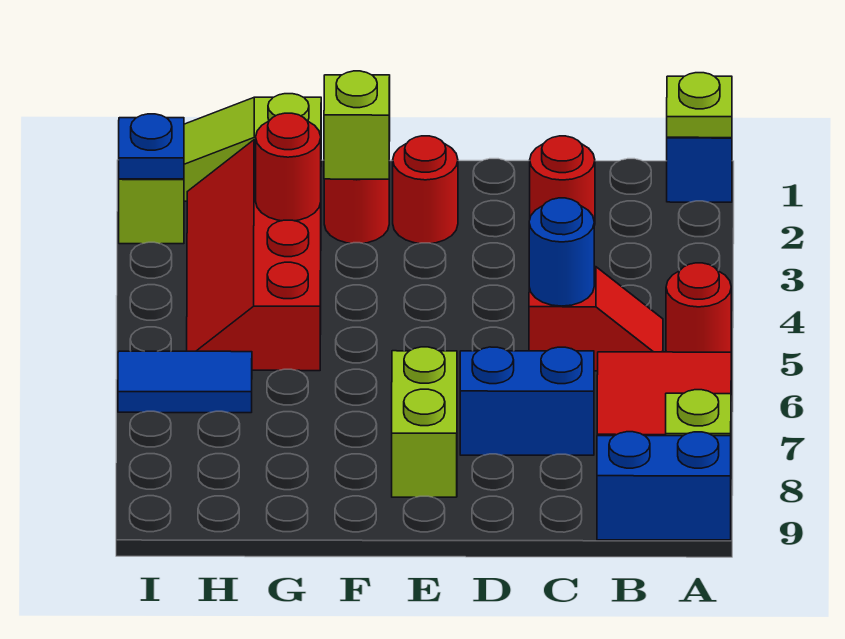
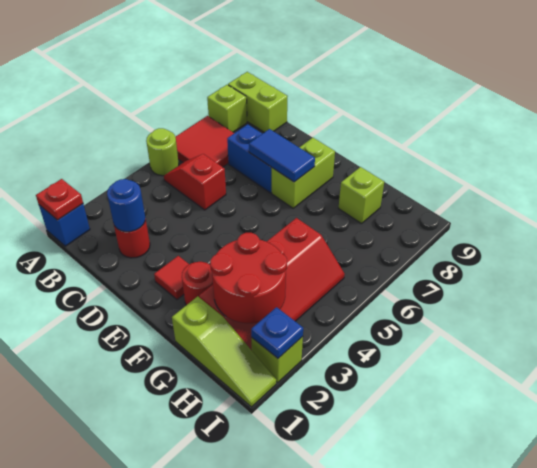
lime plate A1 level 2 -> red plate A1 level 2
red round brick A5 level 1 -> lime round brick A5 level 1
blue brick A9:B9 level 1 -> lime brick A9:B9 level 1
blue round brick C5 level 2 -> blue round brick C2 level 2
red round brick E2 level 1 -> red tile E2 level 1
lime brick F2 level 2 -> lime brick G8 level 1
red round brick G3 level 2 -> red round brick G2:H3 level 2
blue tile H6:I6 level 1 -> blue tile D7:E7 level 2

